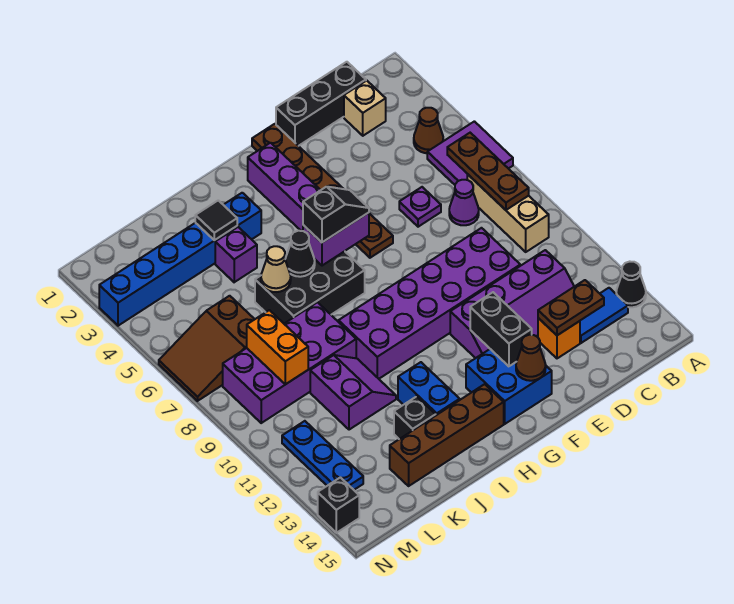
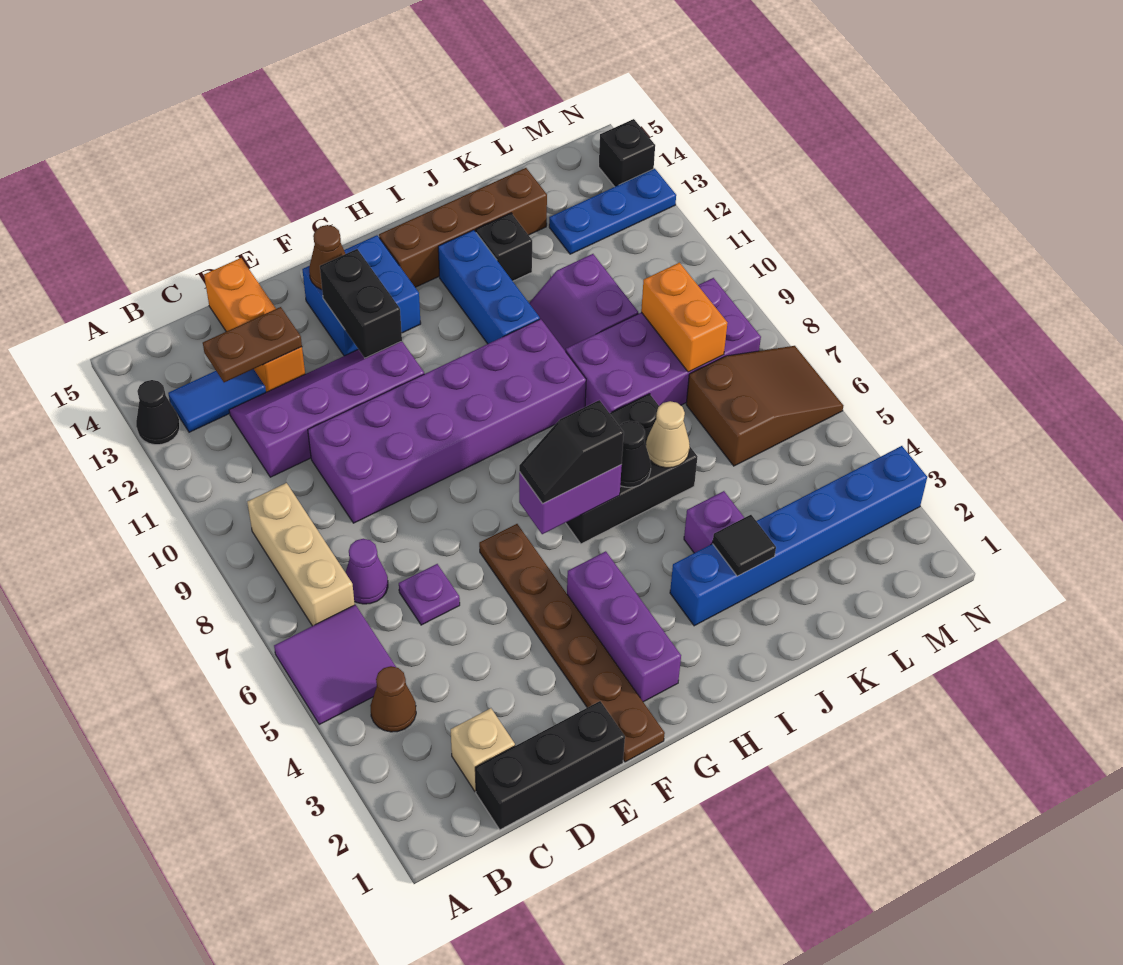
brown plate B6:B8 level 2 -> none
orange brick D13 level 1 -> orange brick D13:D15 level 1
blue brick I12:I13 level 1 -> blue brick I11:I13 level 1
blue plate M11:M13 level 1 -> blue plate L13:N13 level 1

